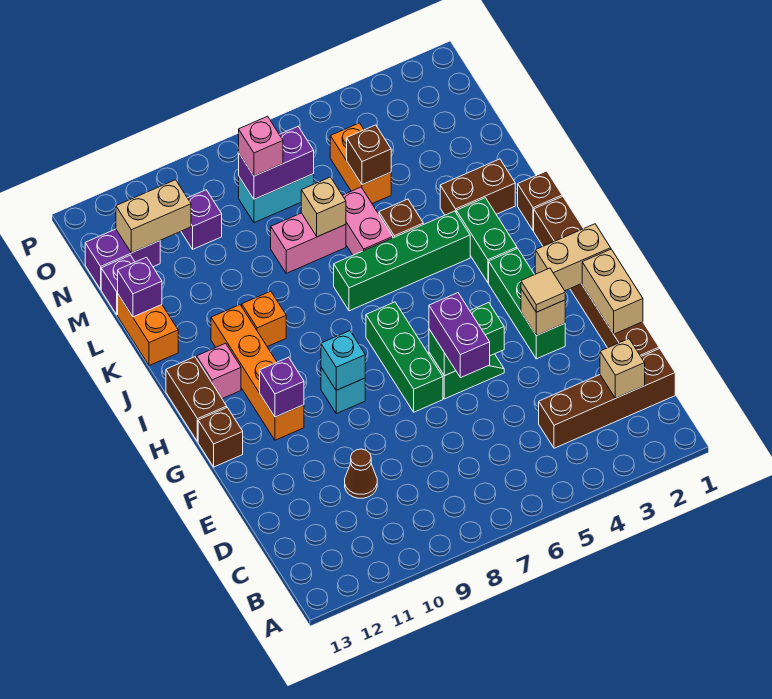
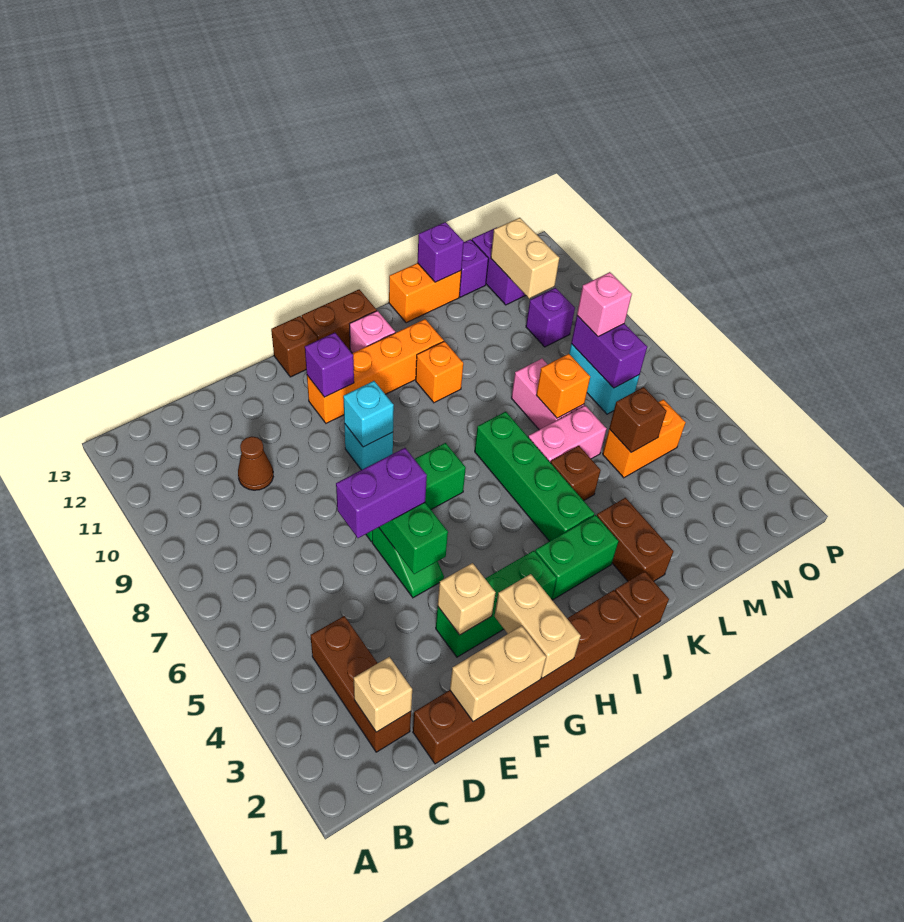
brown brick C1:C4 level 1 -> brown brick C2:C4 level 1
tan tile F3 level 3 -> none
tan brick L7 level 2 -> orange brick L7 level 2

